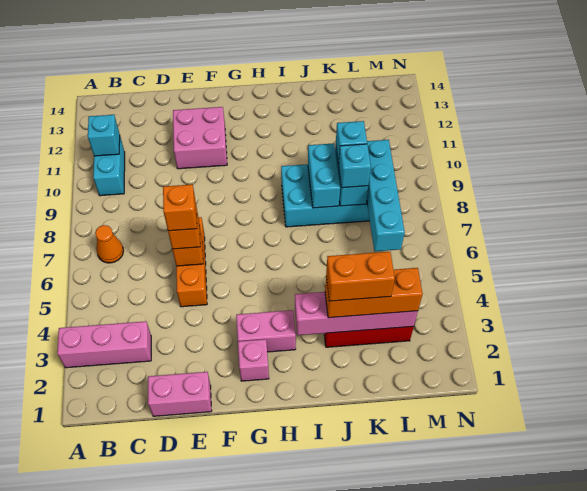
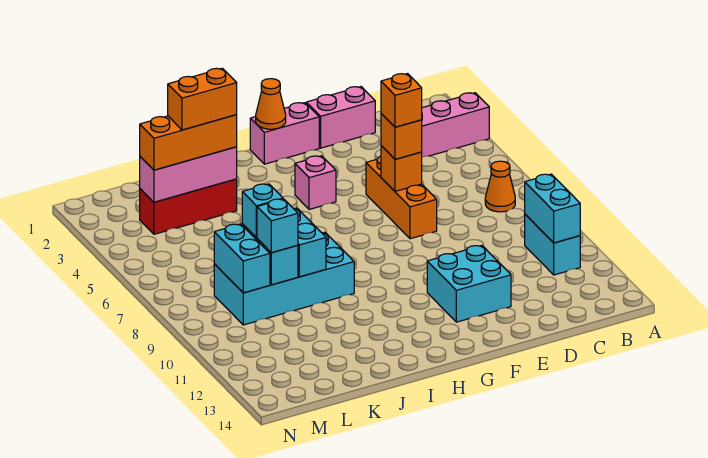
cyan brick B11 level 2 -> cyan brick B10:B11 level 2
pink brick E11:F12 level 1 -> cyan brick E11:F12 level 1
none -> orange cone G1 level 2
pink brick G2 level 1 -> pink brick G4 level 1
pink brick G3:H3 level 1 -> pink brick F1:G1 level 1
pink brick I3:L3 level 2 -> pink brick J3:L3 level 2
cyan brick L6:L9 level 2 -> cyan brick L8:L9 level 2

